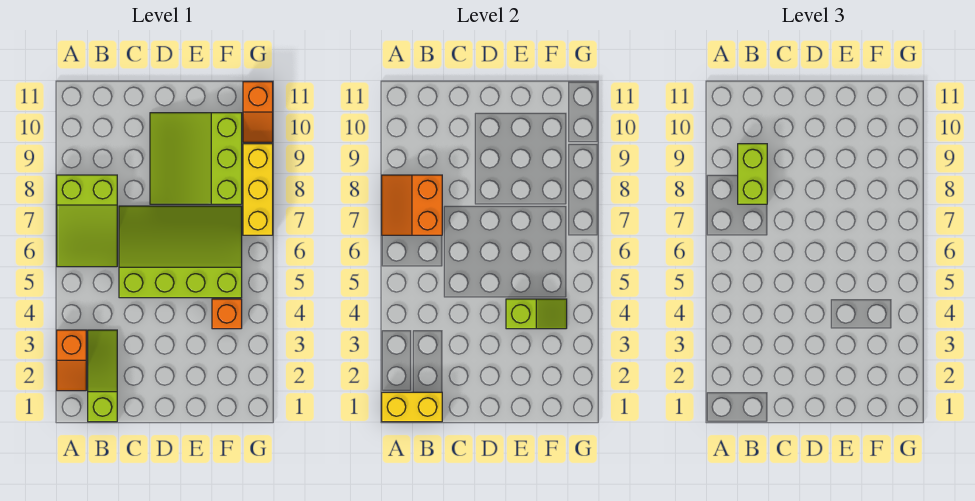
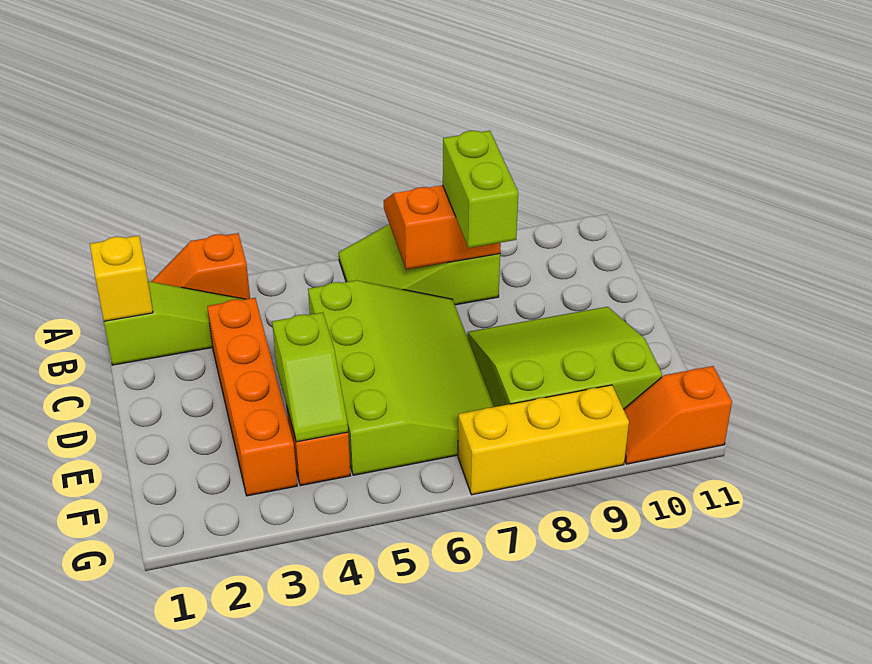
yellow brick A1:B1 level 2 -> yellow brick B1 level 2
lime brick B8:B9 level 3 -> lime brick B8:C8 level 3
none -> orange brick C3:F3 level 1

